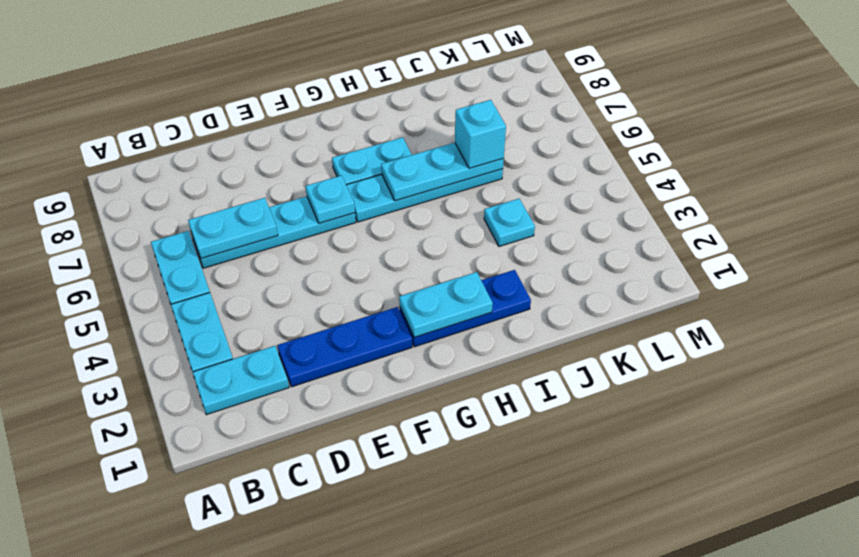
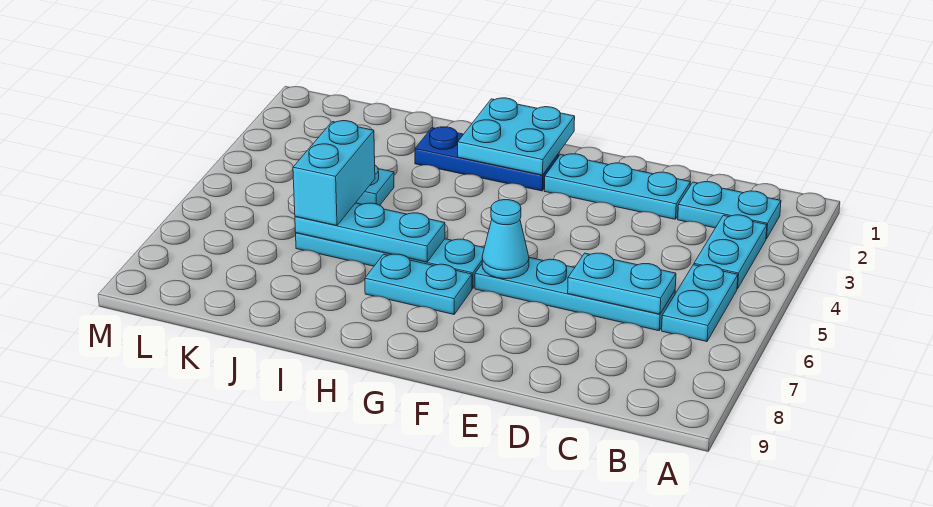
blue plate D2:F2 level 1 -> cyan plate D2:F2 level 1
cyan plate F6 level 2 -> cyan cone F6 level 2
cyan plate G2:H2 level 2 -> cyan plate G1:H2 level 2
cyan brick J6 level 3 -> cyan brick J5:J6 level 3

